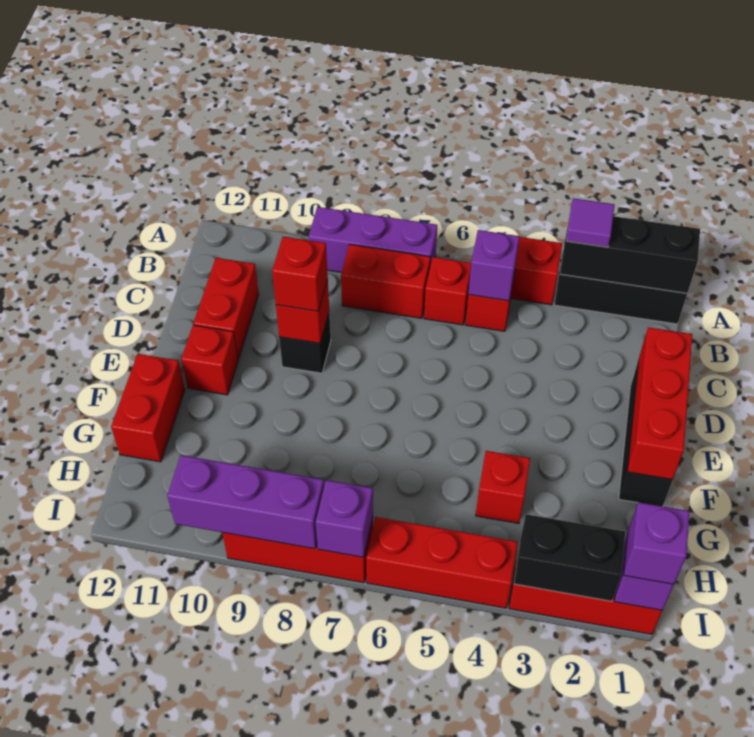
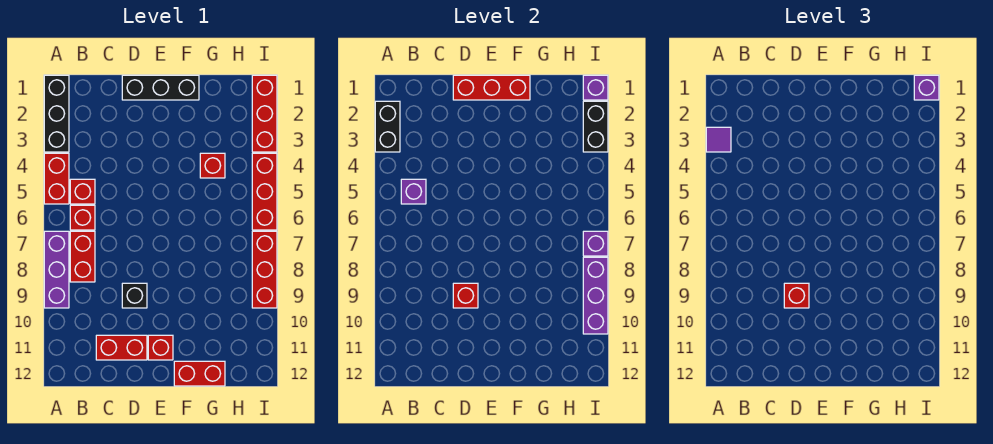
black brick A1:A3 level 2 -> black brick A2:A3 level 2

